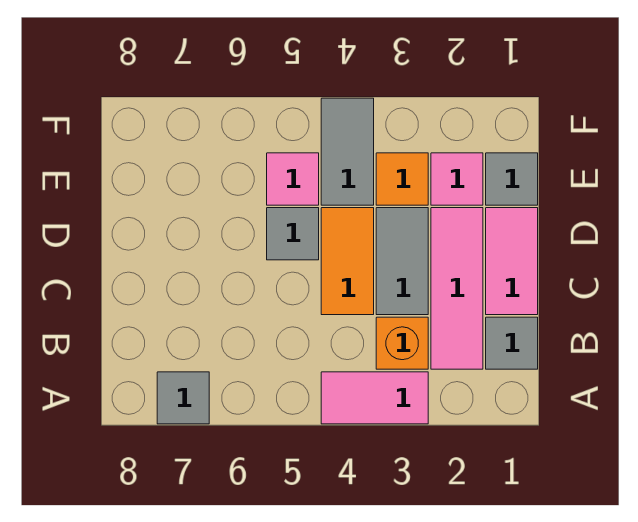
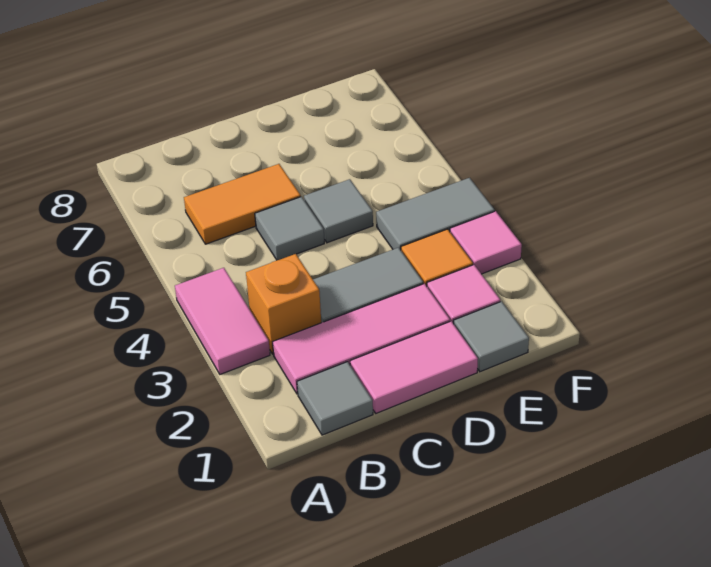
grey tile A7 level 1 -> grey tile C5 level 1
orange tile C4:D4 level 1 -> orange tile B6:C6 level 1
pink tile E5 level 1 -> pink tile F3 level 1

